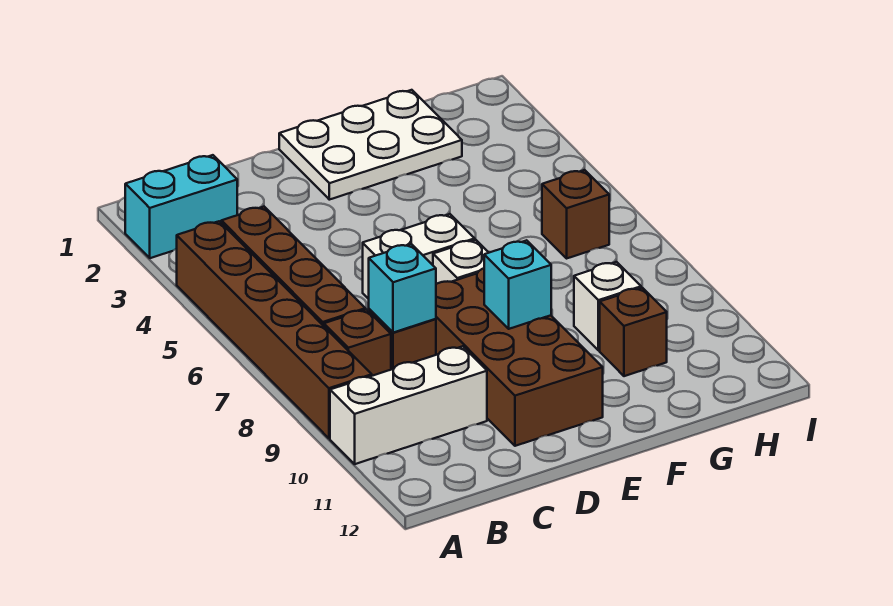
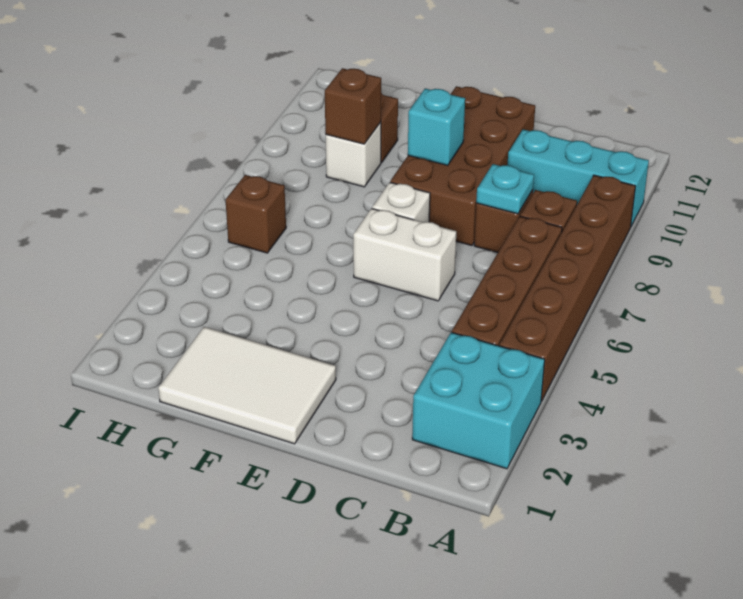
cyan brick A2:B2 level 1 -> cyan brick A2:B3 level 1
white brick A10:C10 level 1 -> cyan brick A10:C10 level 1
cyan brick C8 level 2 -> cyan plate C8 level 2
white plate E1:G2 level 1 -> white tile E1:G2 level 1
none -> brown brick G9 level 2

